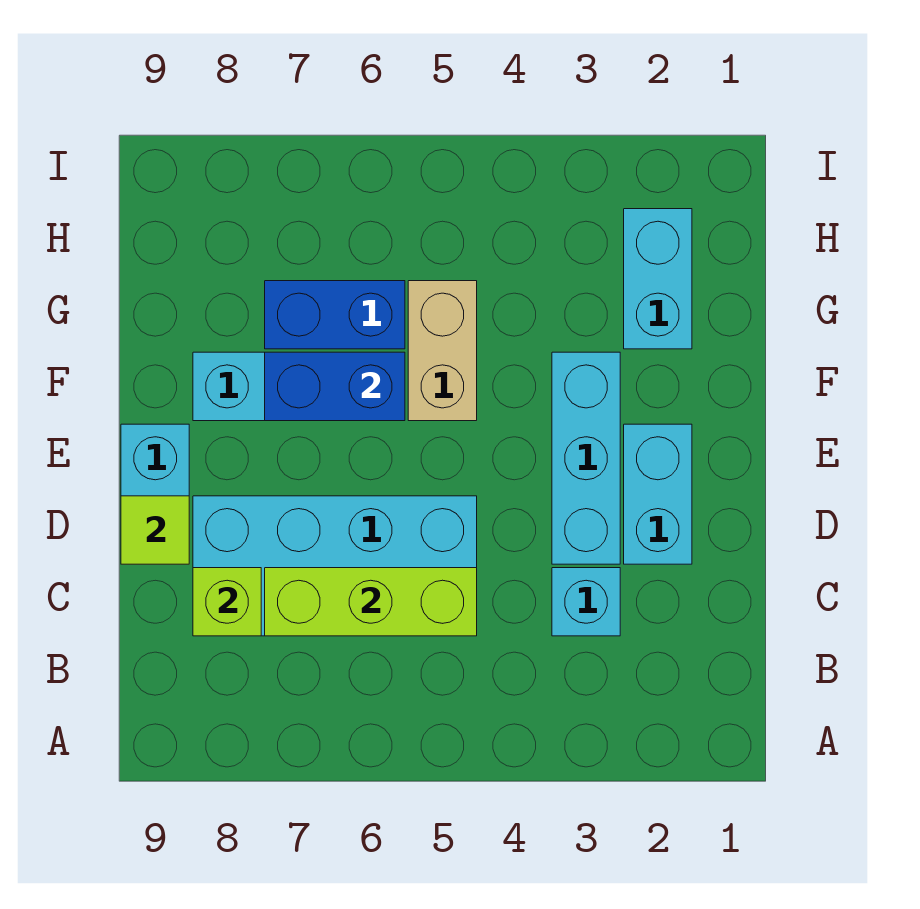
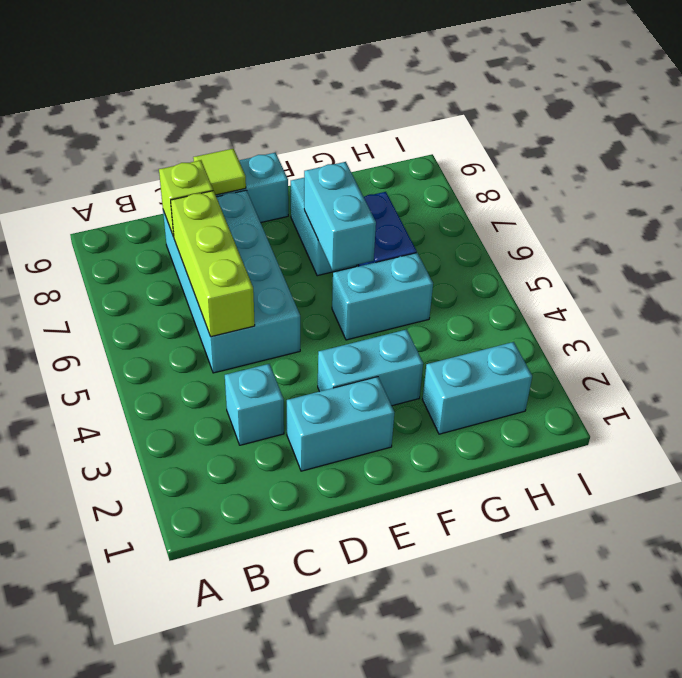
cyan brick D3:F3 level 1 -> cyan brick E3:F3 level 1
tan brick F5:G5 level 1 -> cyan brick F5:G5 level 1
blue brick F6:F7 level 2 -> cyan brick F6:F7 level 2

